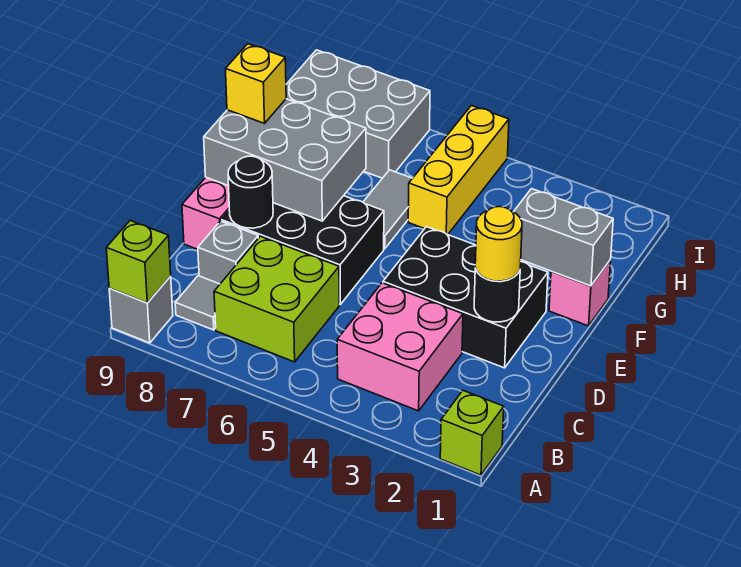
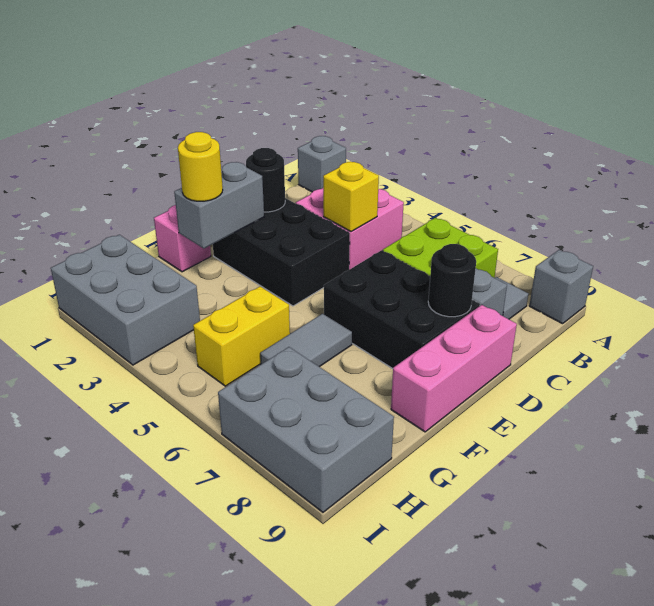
lime brick A1 level 1 -> grey brick A1 level 1
lime brick A9 level 2 -> none
yellow round brick D2 level 3 -> yellow round brick F2 level 3
grey brick E7:F9 level 2 -> grey brick H1:I3 level 1
grey brick F1:F2 level 2 -> grey brick E2:F2 level 2
yellow brick F9 level 3 -> yellow brick C4 level 2
yellow brick G5:I5 level 1 -> yellow brick G5:H5 level 1

